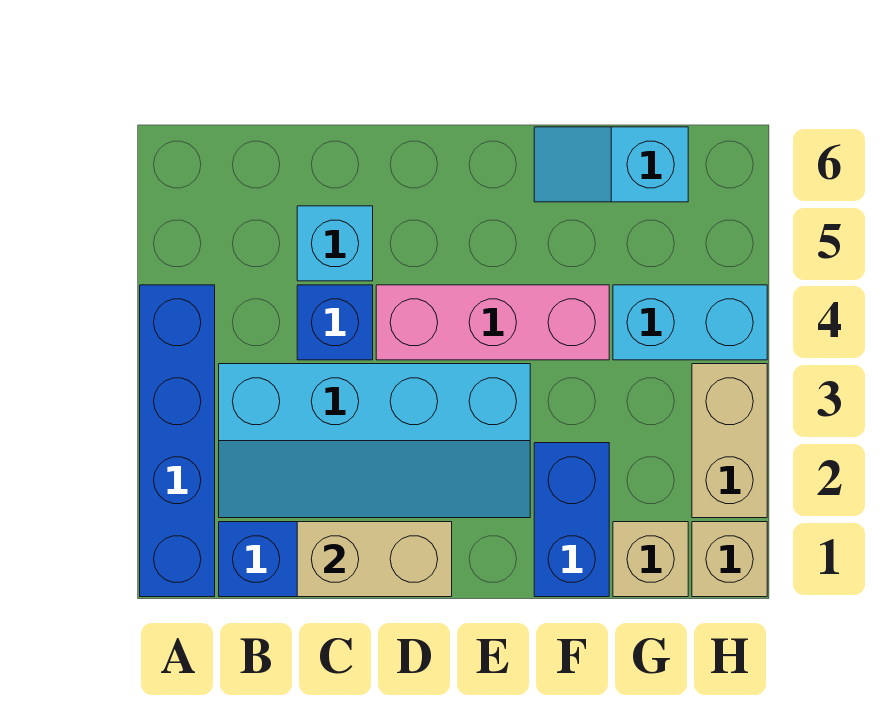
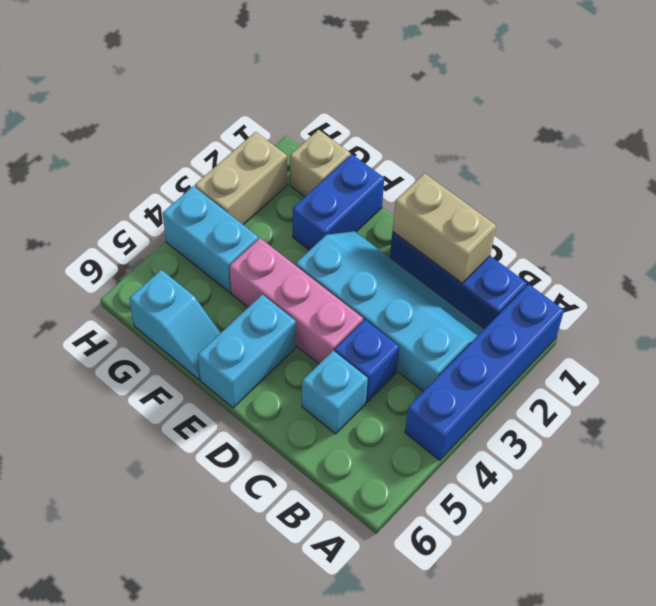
none -> cyan brick E5:E6 level 1
tan brick H1 level 1 -> none

